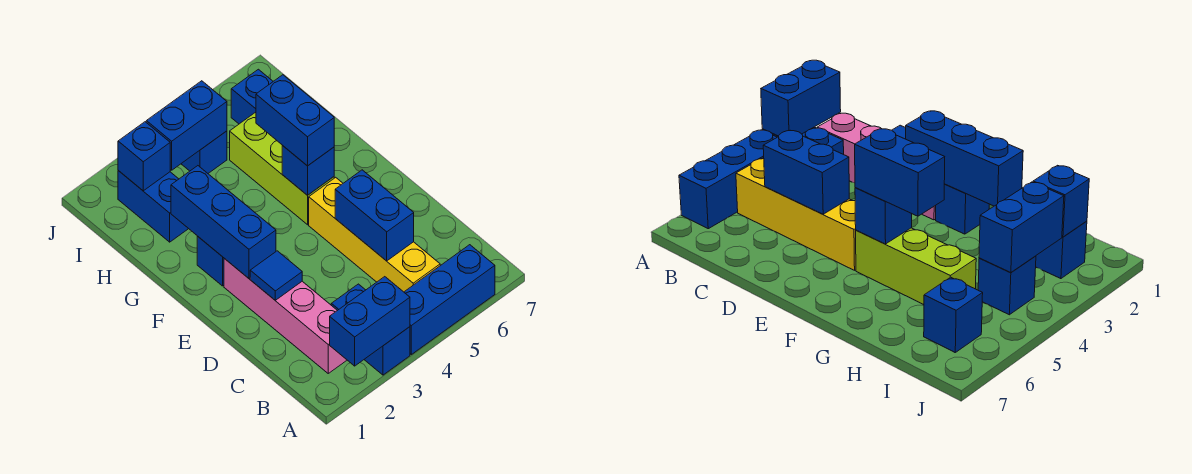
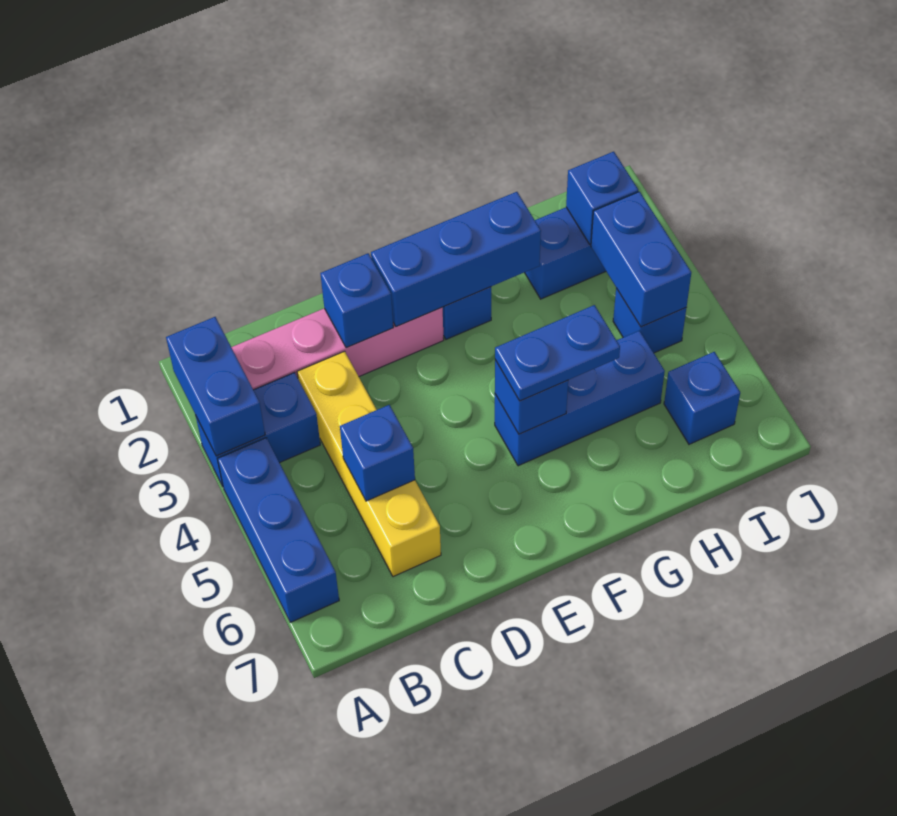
yellow brick B5:E5 level 1 -> yellow brick C3:C6 level 1
blue brick C5:D5 level 2 -> blue brick C5 level 2
blue tile D2 level 2 -> blue brick D2 level 2
lime brick F5:H5 level 1 -> blue brick F5:H5 level 1
blue brick F5:G5 level 3 -> blue plate F5:G5 level 3

